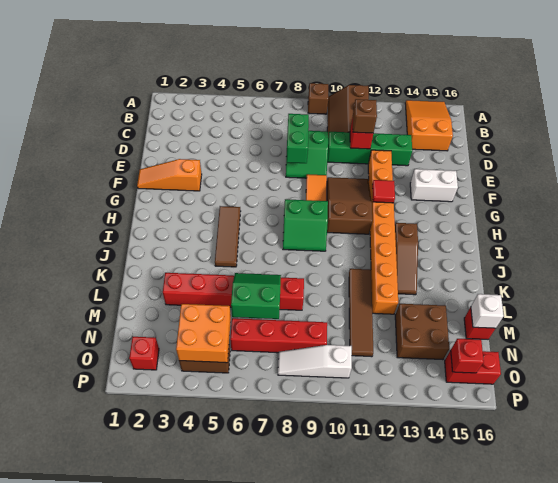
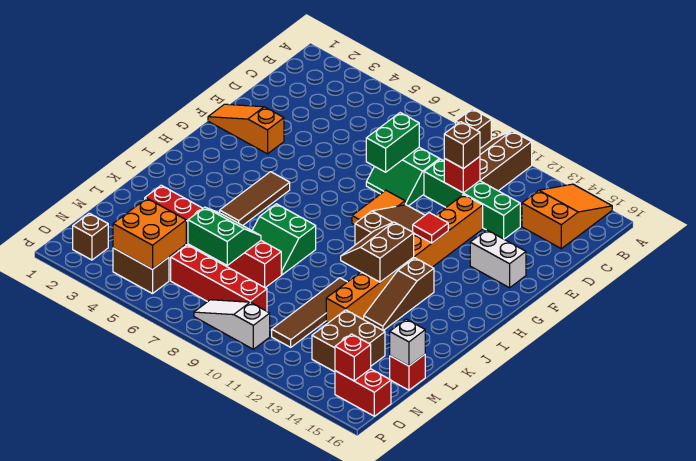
green slope H8:I9 level 1 top H -> green slope J7:K8 level 1 top J
none -> brown slope I11:J12 level 2 top 12
red brick O2 level 1 -> brown brick O2 level 1

